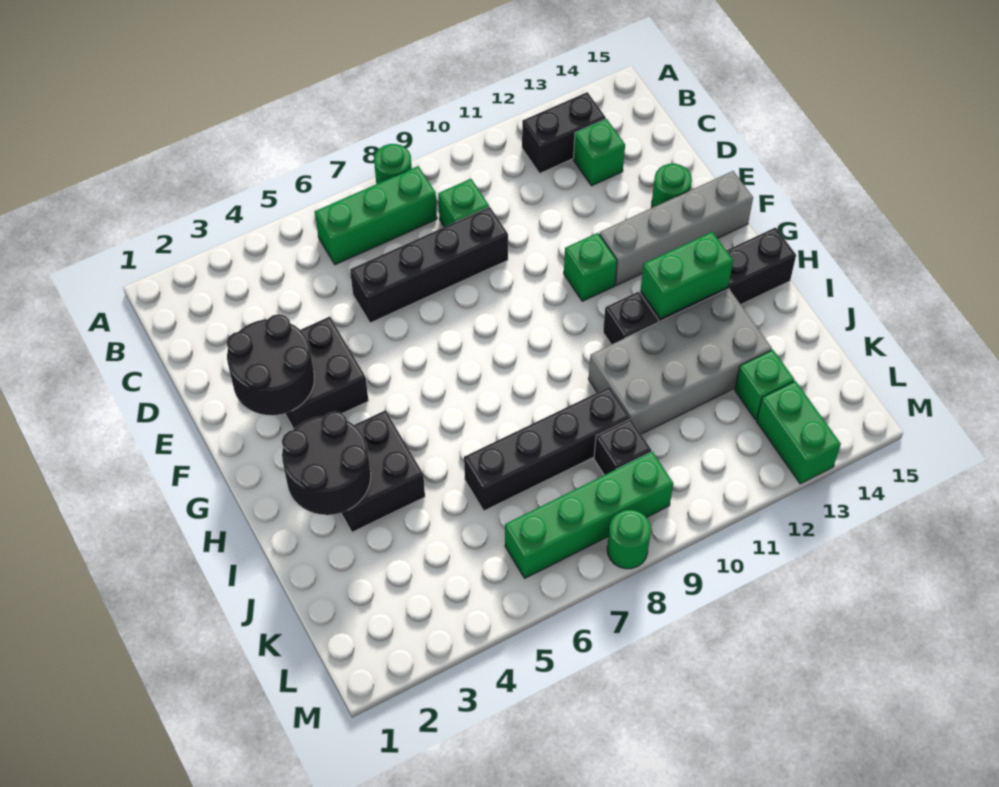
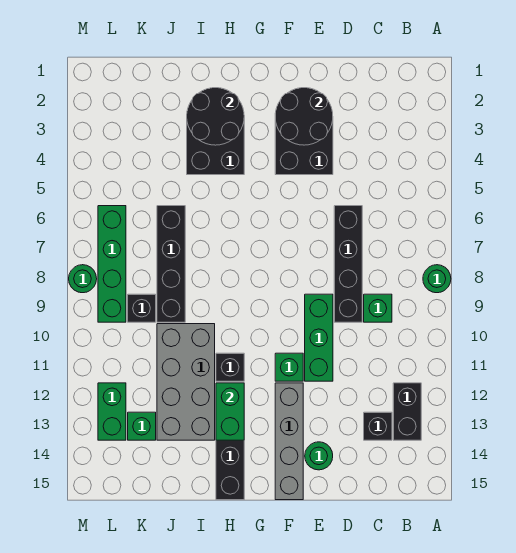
green brick B6:B8 level 1 -> green brick E9:E11 level 1
green brick C13 level 1 -> black brick C13 level 1
green brick L13:M13 level 1 -> green brick L12:L13 level 1

